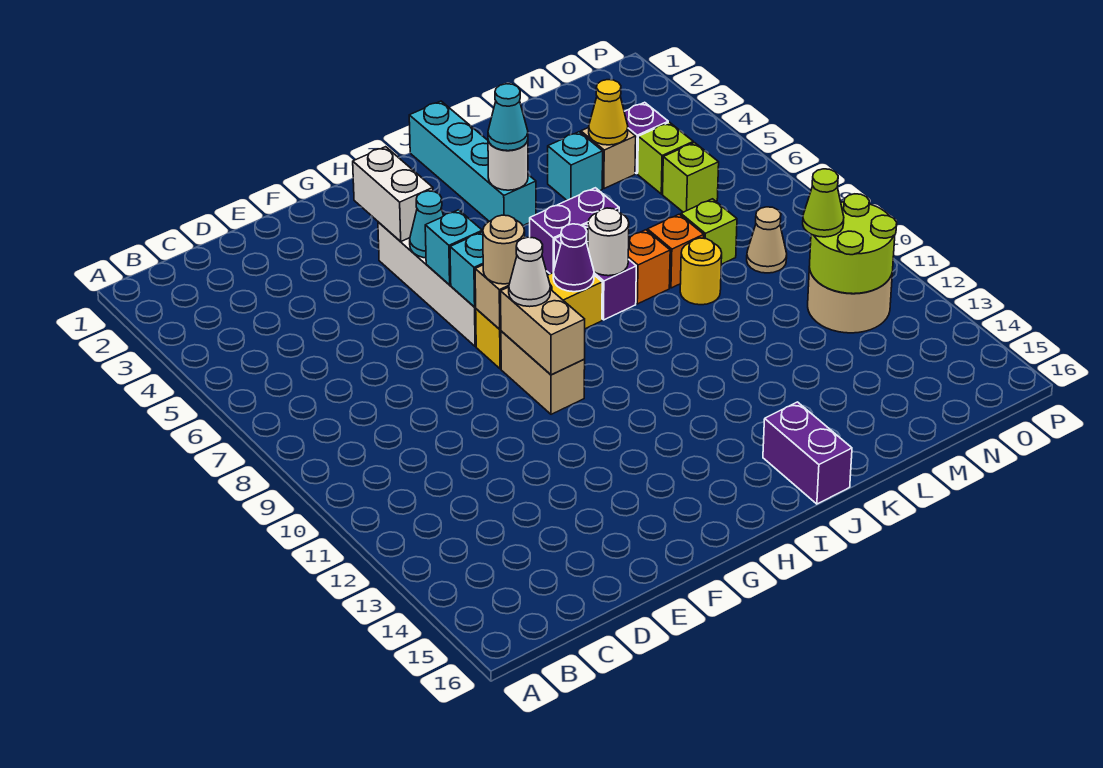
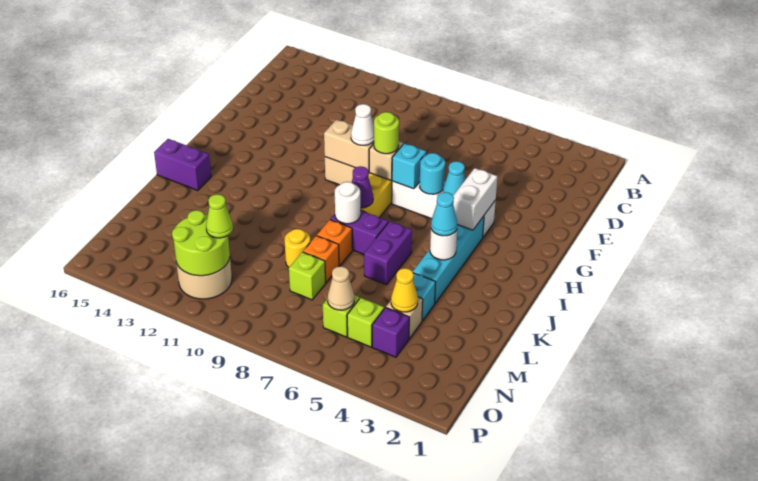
white brick G3:G4 level 2 -> white brick G4:H4 level 2
cyan brick G6 level 2 -> cyan round brick G6 level 2
tan round brick G8 level 3 -> lime round brick G8 level 3
cyan brick J1:J4 level 1 -> cyan brick H4:K4 level 1
tan cone N9 level 1 -> tan cone N6 level 2

